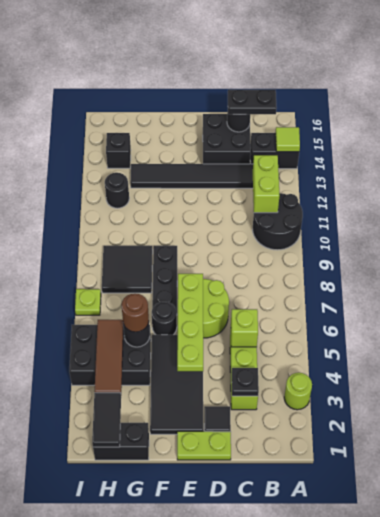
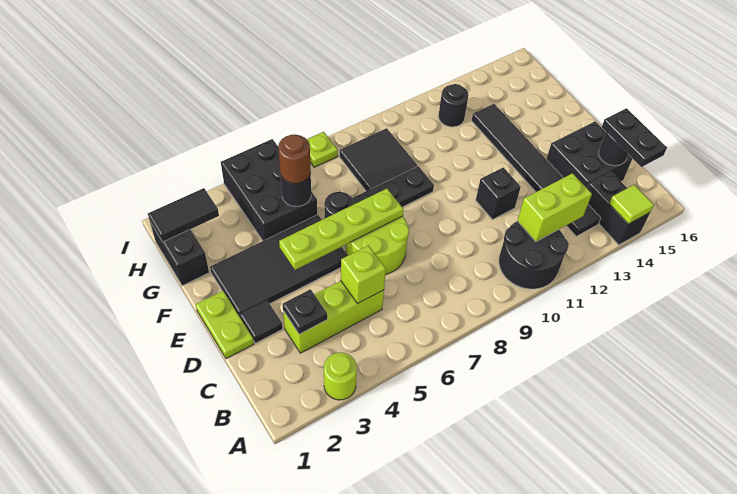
brown tile H3:H5 level 2 -> none
black brick H14 level 1 -> black brick D11 level 1

